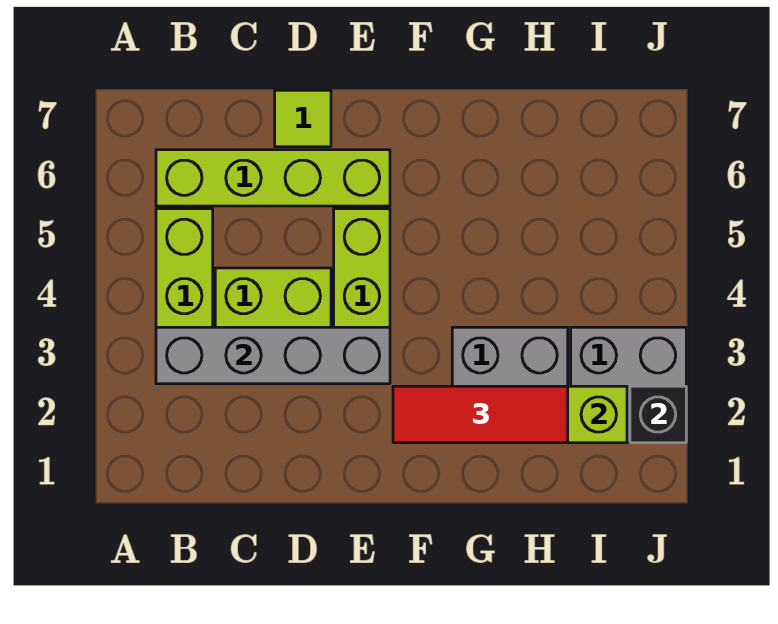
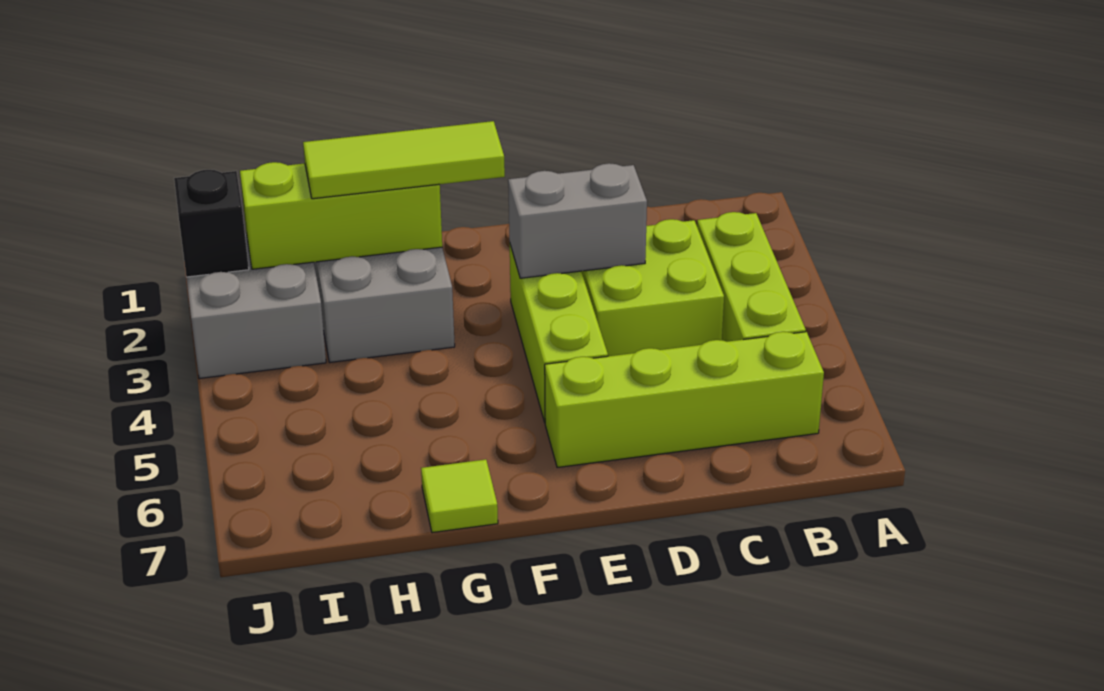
grey brick B3:E3 level 2 -> grey brick D3:E3 level 2
lime tile D7 level 1 -> lime tile G7 level 1
red tile F2:H2 level 3 -> lime tile F2:H2 level 3

